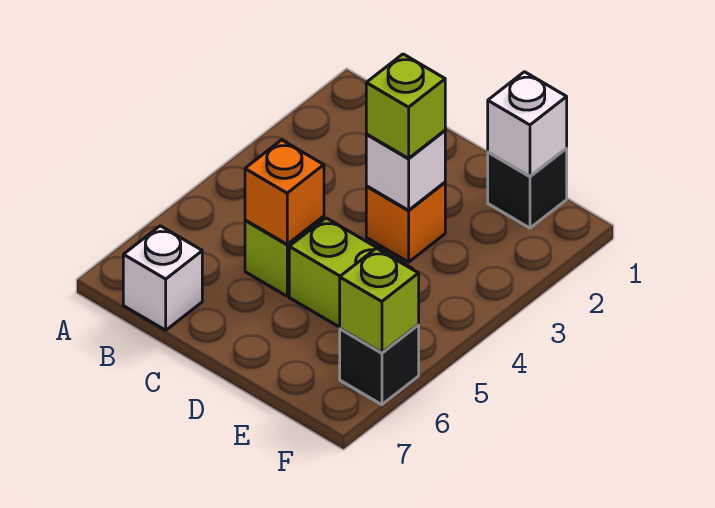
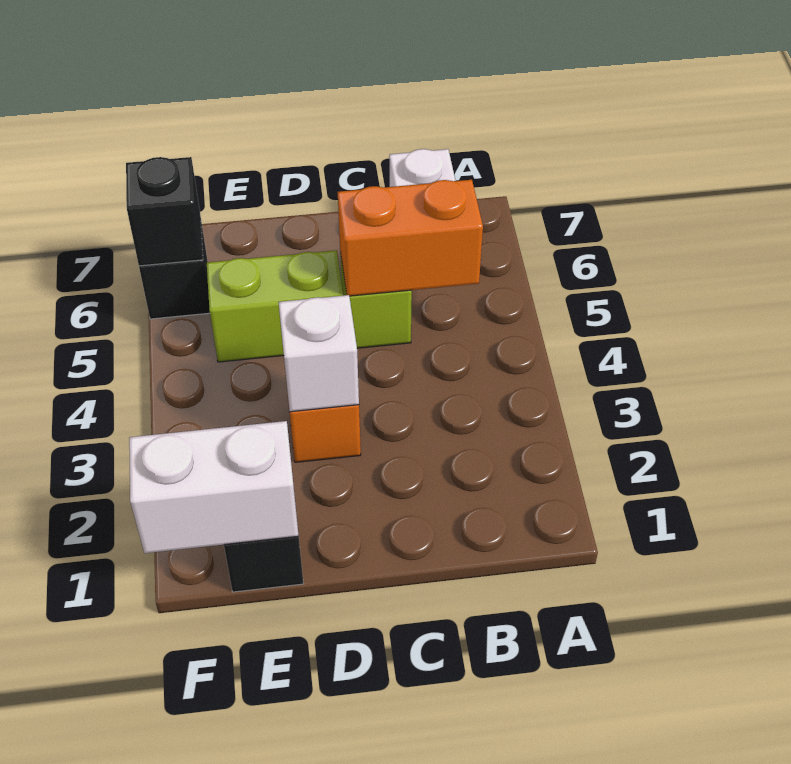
orange brick C5 level 2 -> orange brick B5:C5 level 2
lime brick D3 level 3 -> none
white brick E1 level 2 -> white brick E1:F1 level 2
lime brick F6 level 2 -> black brick F6 level 2

